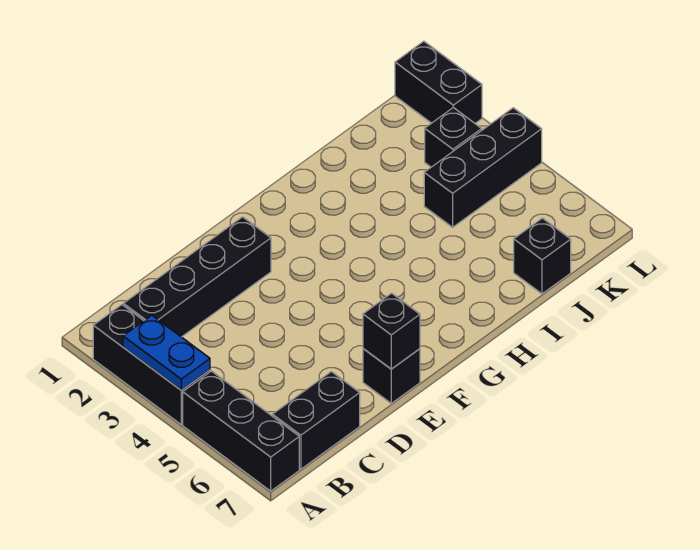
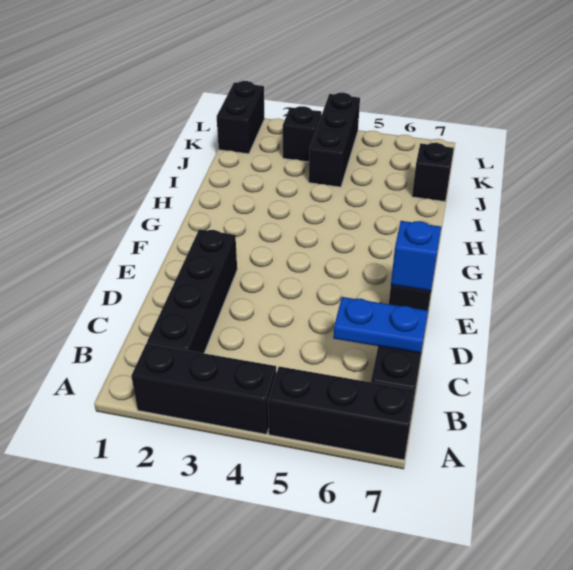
blue plate A3:A4 level 2 -> blue plate C6:C7 level 2
black brick E7 level 2 -> blue brick E7 level 2
black brick L1:L2 level 1 -> black brick K1:L1 level 1

